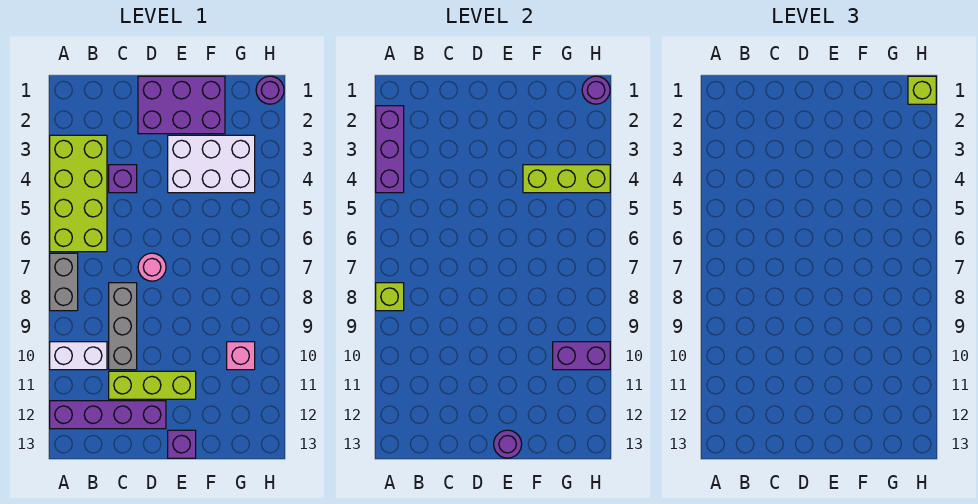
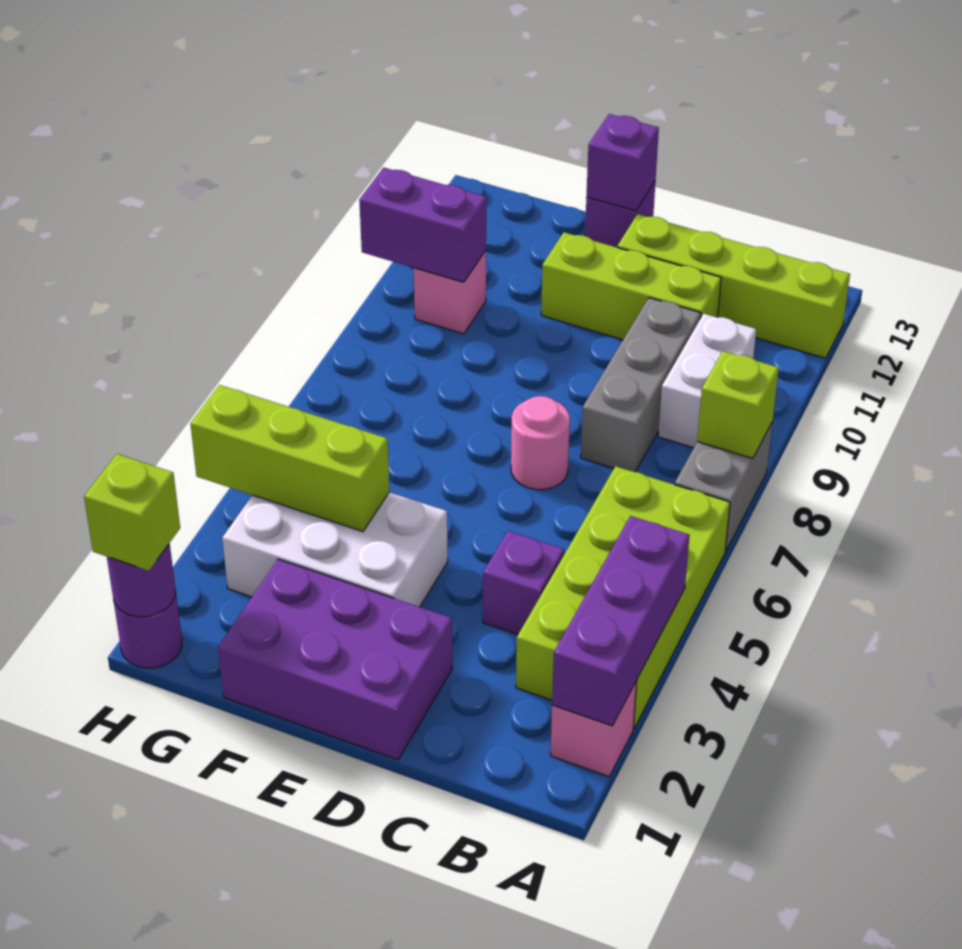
none -> pink brick A2 level 1
white brick A10:B10 level 1 -> white brick B9:B10 level 1
purple brick A12:D12 level 1 -> lime brick A12:D12 level 1
purple round brick E13 level 2 -> purple brick E13 level 2

